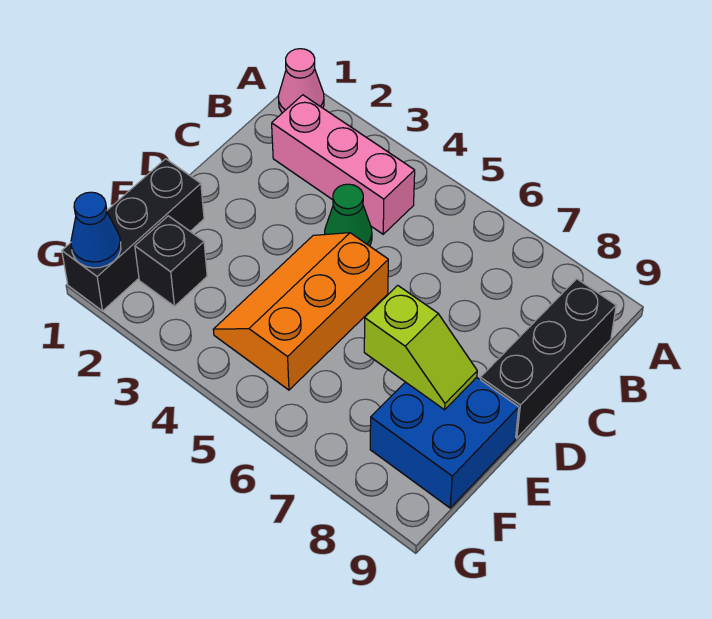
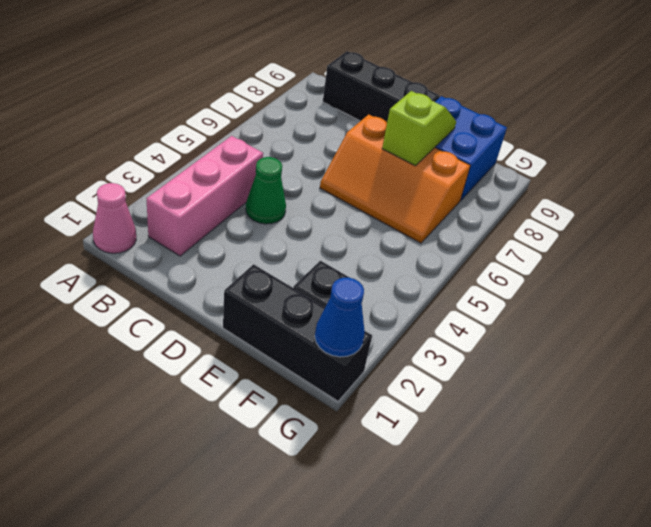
orange slope D4:F5 level 1 top 5 -> orange slope D6:F7 level 1 top 7

